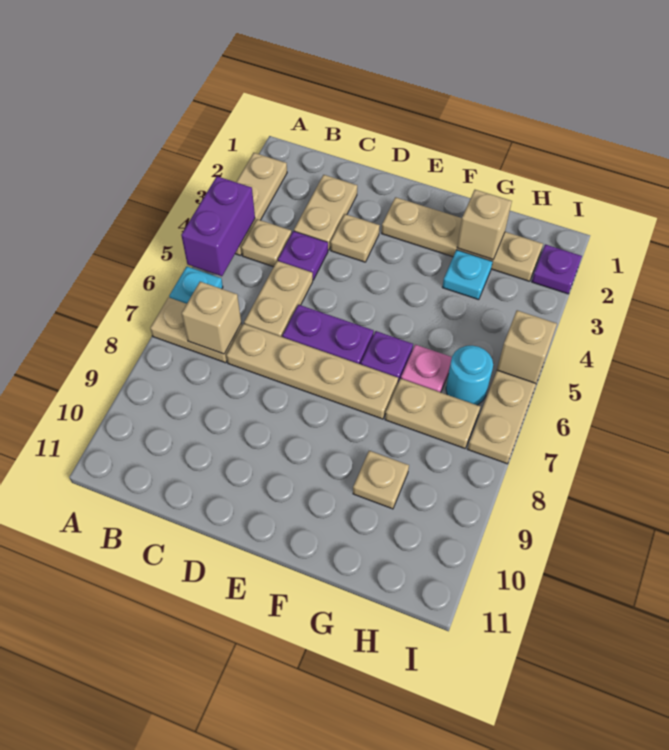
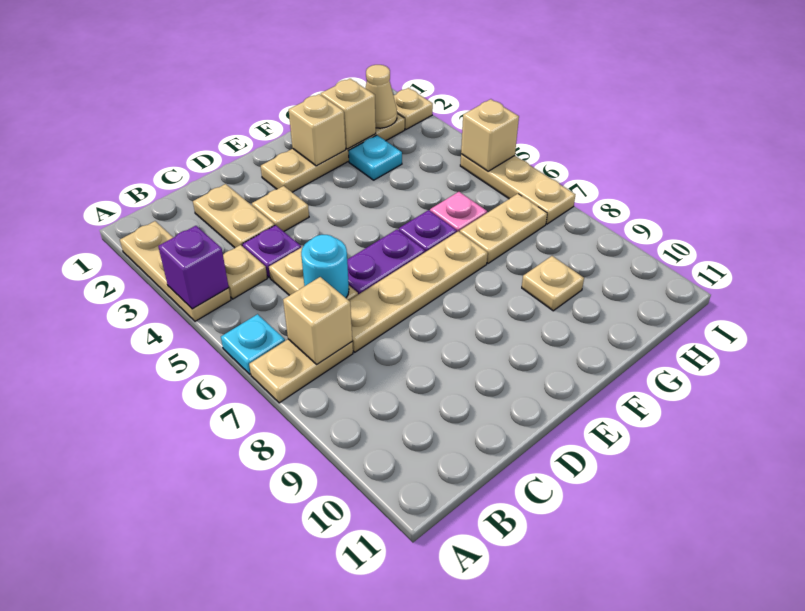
purple brick A4:A5 level 2 -> purple brick A4 level 2
none -> tan brick F2 level 2
none -> tan cone H2 level 2
cyan round brick H6 level 1 -> cyan round brick C6 level 2
purple plate I2 level 1 -> tan plate I2 level 1

